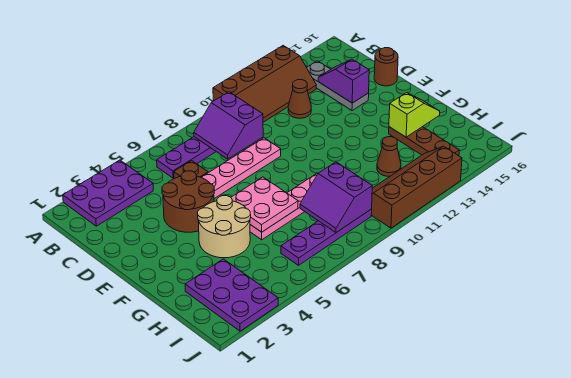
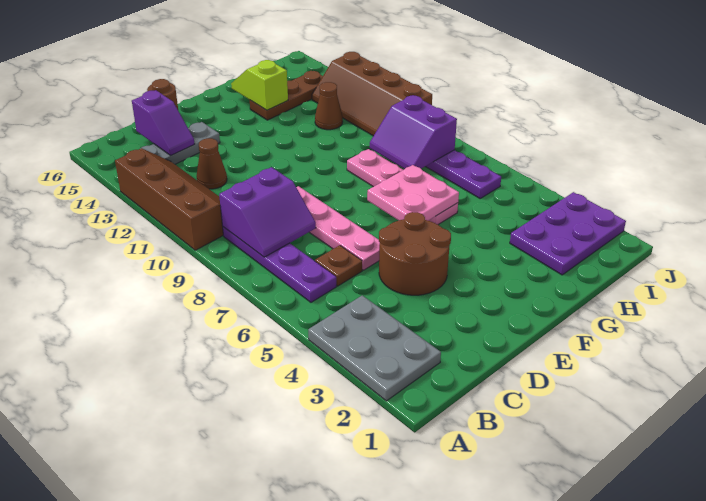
purple plate A2:B4 level 1 -> grey plate A2:B4 level 1
purple slope C14:D14 level 2 top D -> purple slope C14:C15 level 2 top 15
tan round brick F4:G5 level 1 -> none
purple slope H8:I9 level 2 top 9 -> purple slope H8:I9 level 2 top I

